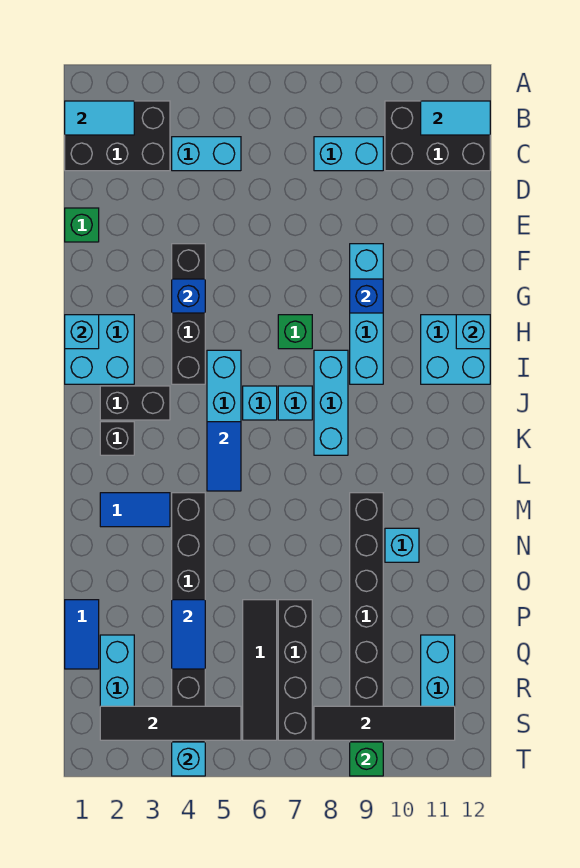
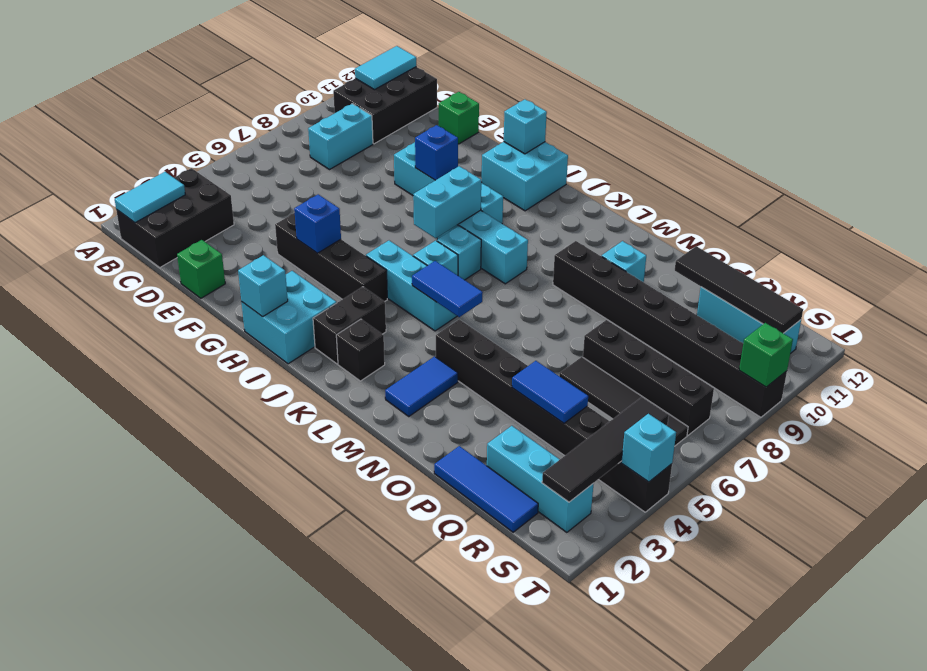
cyan brick C4:C5 level 1 -> cyan brick I7:I8 level 2
green brick H7 level 1 -> green brick E12 level 1
blue tile P1:Q1 level 1 -> blue tile P1:R1 level 1
black tile S8:S11 level 2 -> black tile P11:S11 level 2

